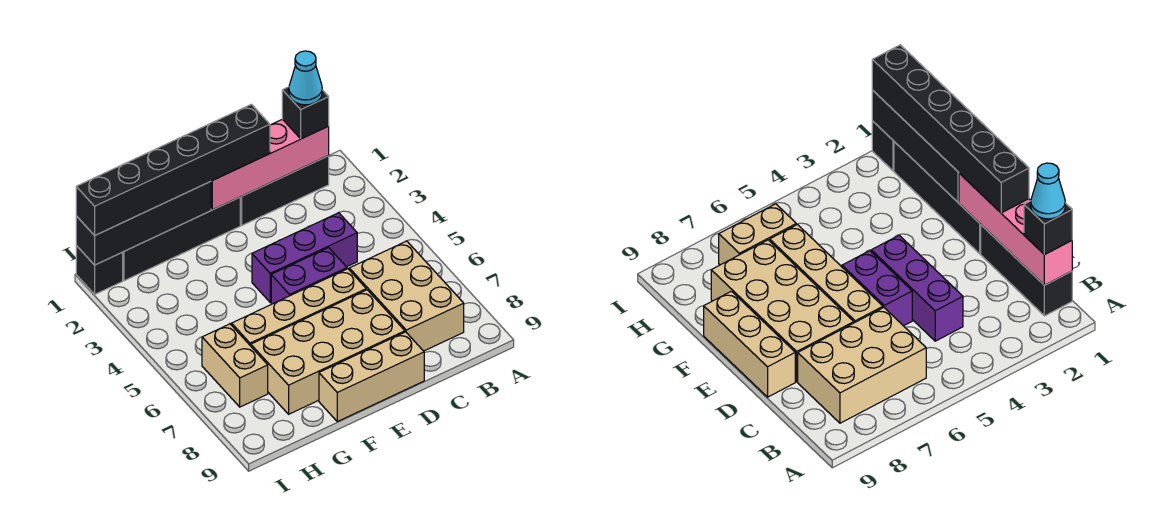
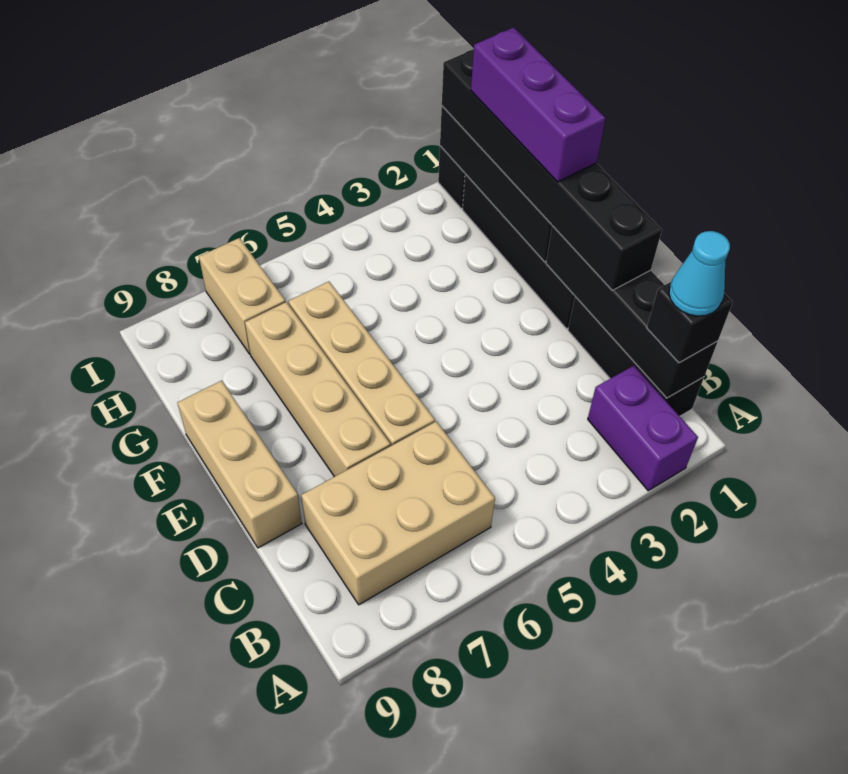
pink brick B1:E1 level 2 -> black brick B1:E1 level 2
purple brick C4:E4 level 1 -> purple brick F1:H1 level 4
purple brick D5:E5 level 1 -> purple brick A2:B2 level 1
tan brick D7:G8 level 1 -> tan brick D7:G7 level 1
tan brick H6:H7 level 1 -> tan brick H7:I7 level 1

